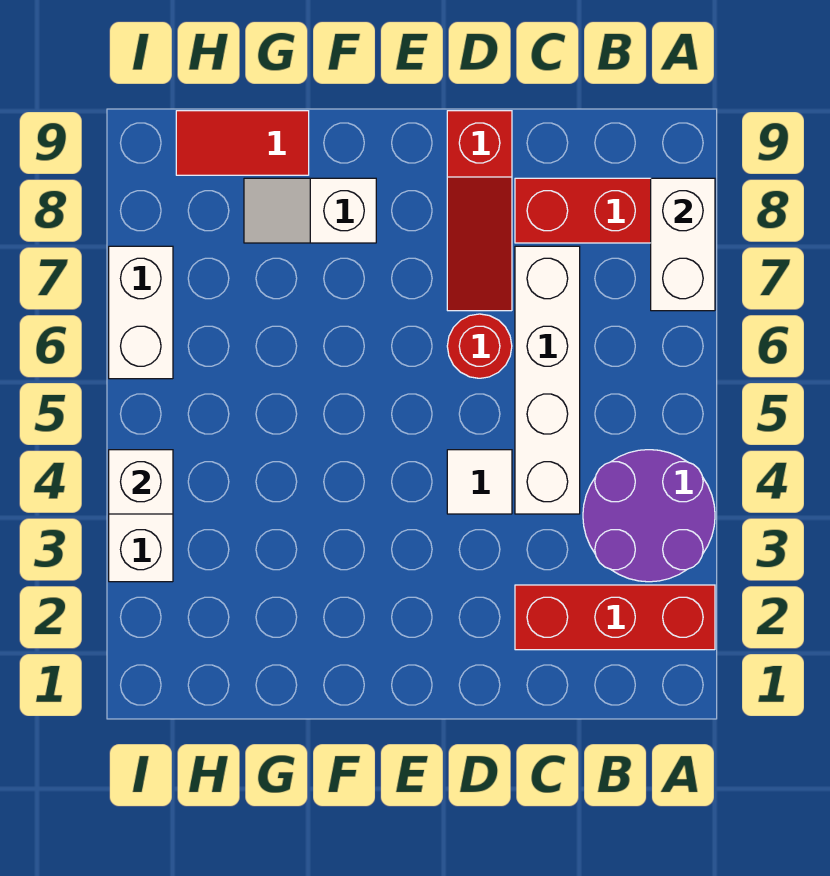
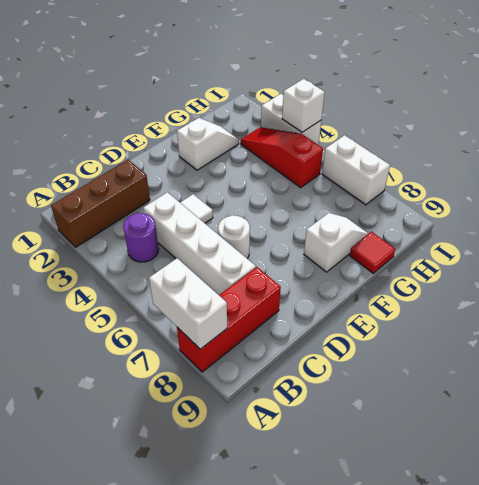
red brick A2:C2 level 1 -> brown brick A2:C2 level 1
purple round brick A3:B4 level 1 -> purple round brick B4 level 1
red round brick D6 level 1 -> white round brick D6 level 1
red slope D7:D9 level 1 top 9 -> red slope H3:H5 level 1 top 5
none -> white slope F2:G2 level 1 top F
red tile G9:H9 level 1 -> red tile G9 level 1

